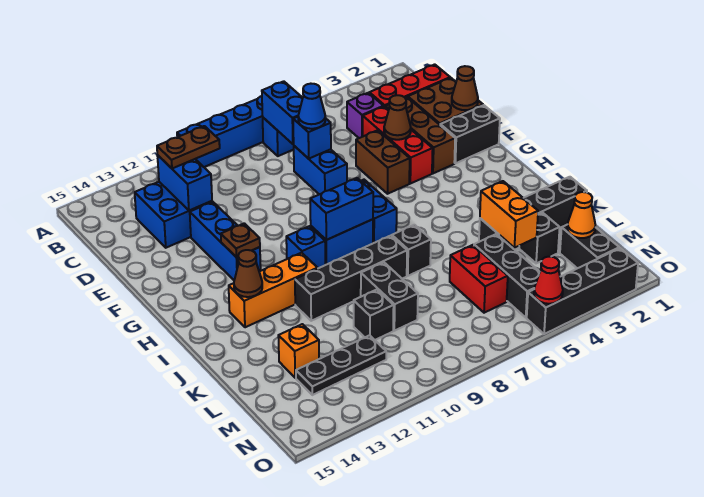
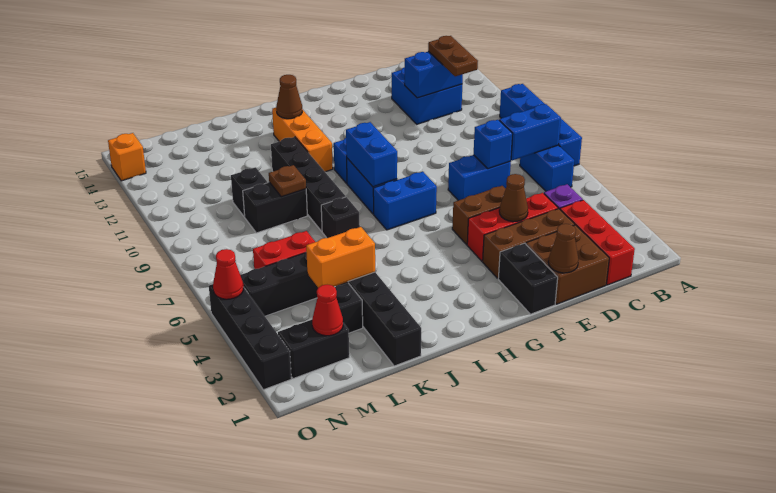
blue cone D7 level 3 -> none
blue brick E12:G12 level 1 -> none
brown plate G12 level 2 -> brown plate K9 level 2
orange brick L13 level 1 -> orange brick O14 level 1
orange cone M2 level 2 -> red cone M2 level 2
black plate M11:M13 level 1 -> none

